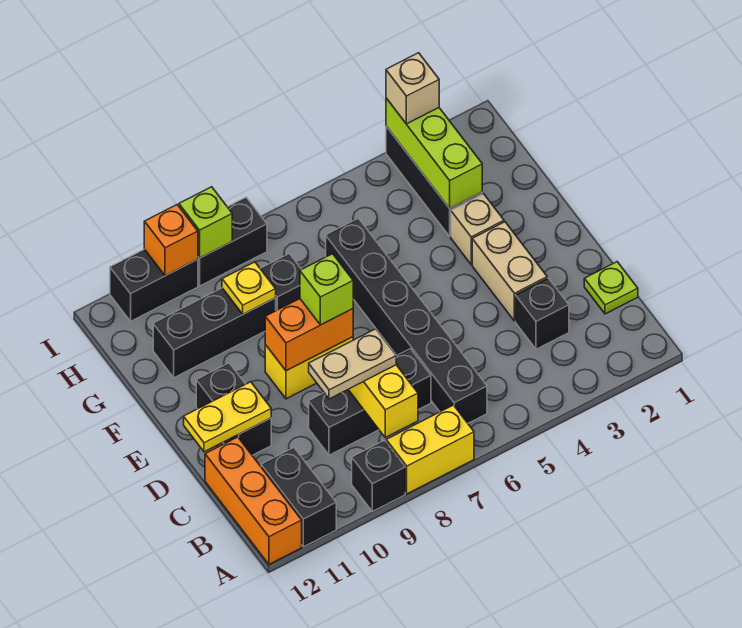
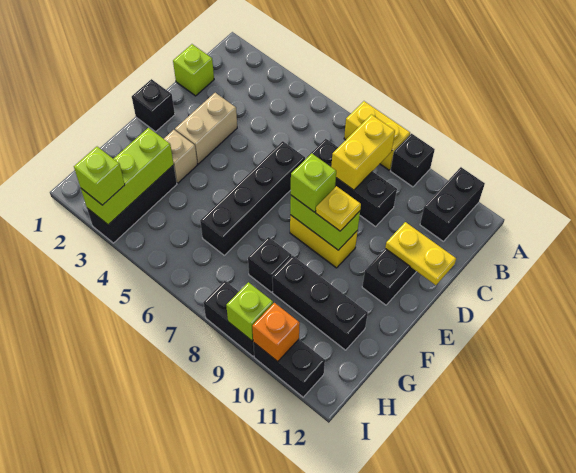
orange brick A12:C12 level 1 -> none
black brick B6:G6 level 1 -> black brick D6:G6 level 1
lime plate C1 level 1 -> lime brick C1 level 1
black brick C3 level 1 -> black brick E1 level 1
tan plate C8:C9 level 3 -> none
orange brick E8:E9 level 2 -> lime brick E8:E9 level 2
yellow plate G9 level 2 -> yellow plate E9 level 3
tan brick I3 level 3 -> lime brick I3 level 3

